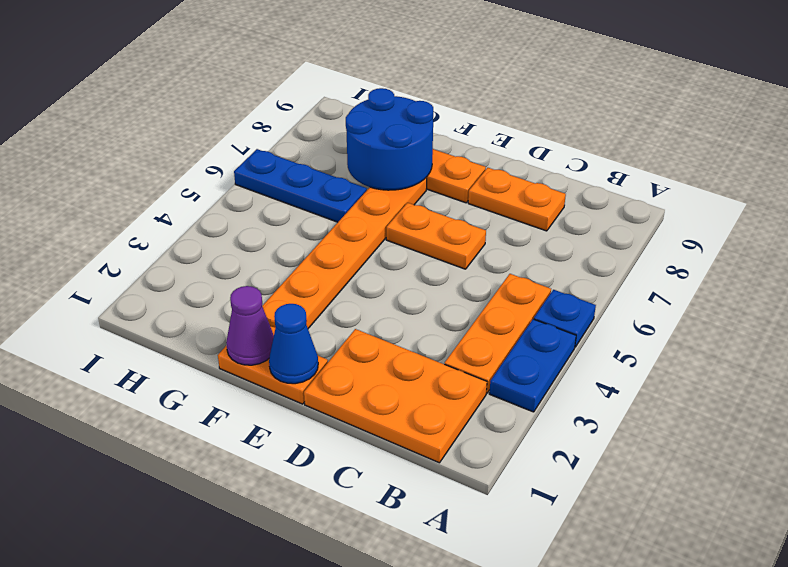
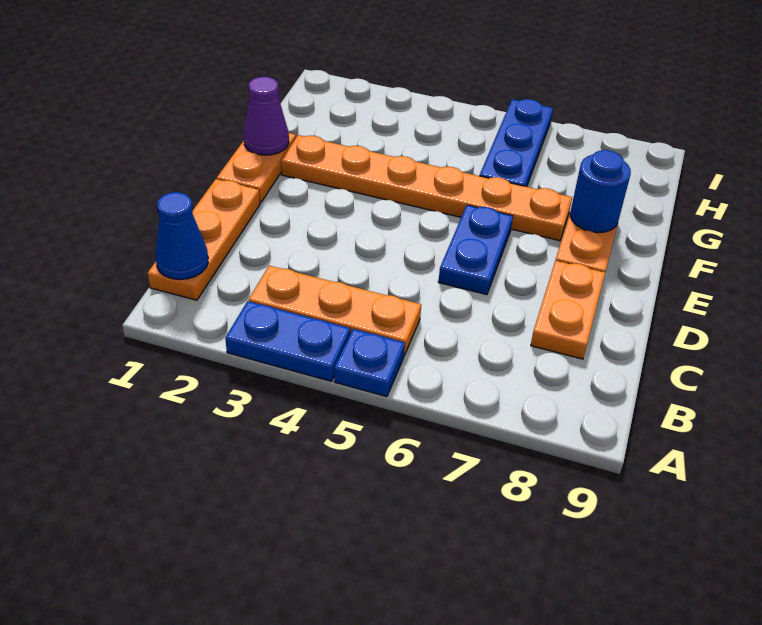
orange plate B1:D2 level 1 -> orange plate B1:D1 level 1
orange plate D6:E6 level 1 -> blue plate D6:E6 level 1
blue cone E1 level 2 -> blue cone B1 level 2
blue round brick F7:G8 level 2 -> blue round brick F8 level 2

